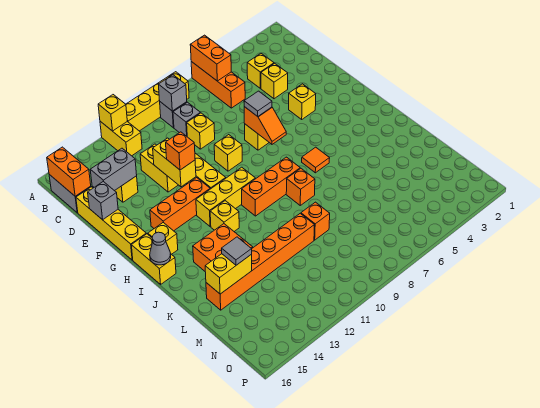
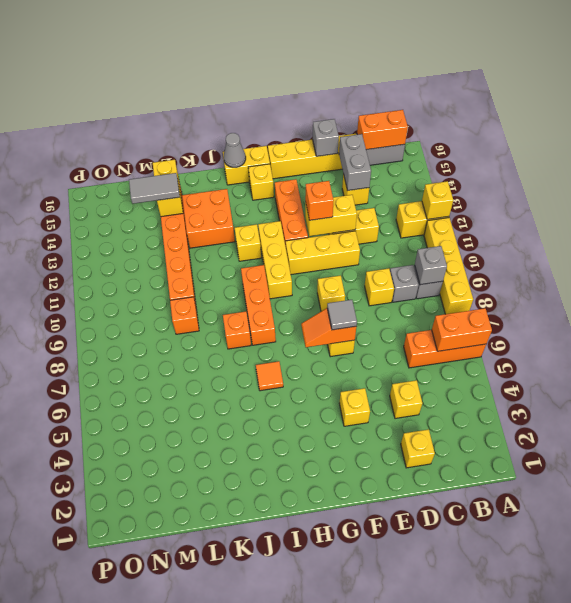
yellow brick C4 level 1 -> yellow brick D2 level 1
grey tile L14 level 3 -> grey tile L14:M14 level 3

